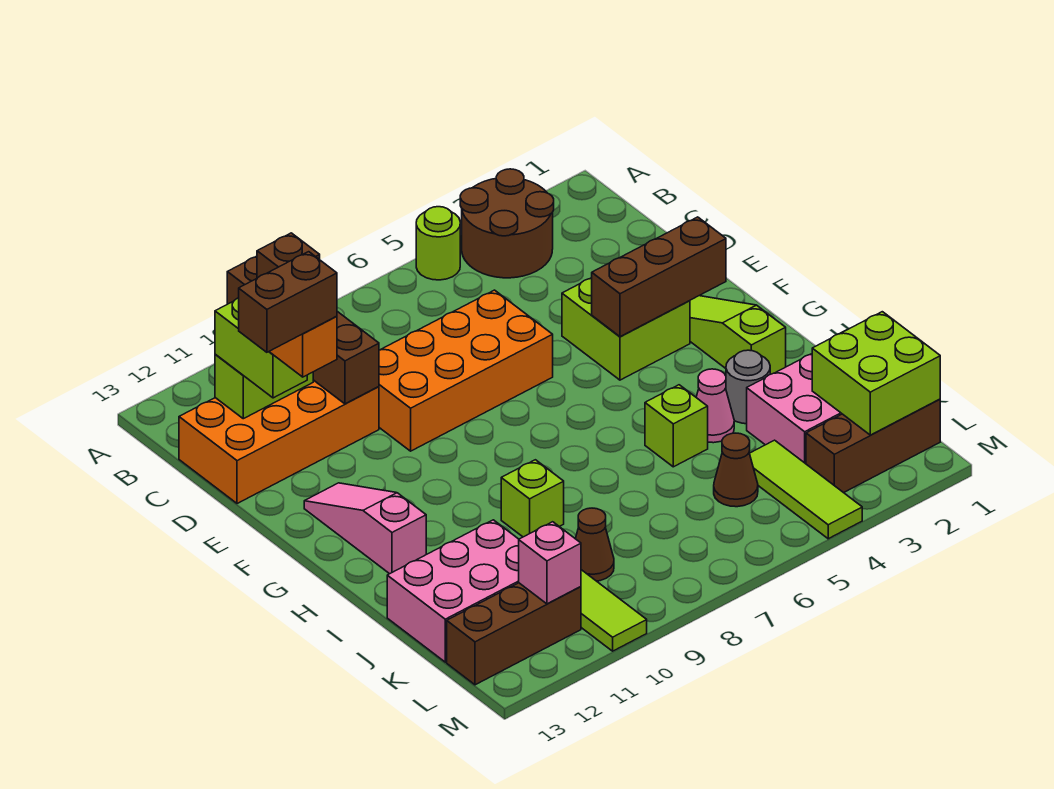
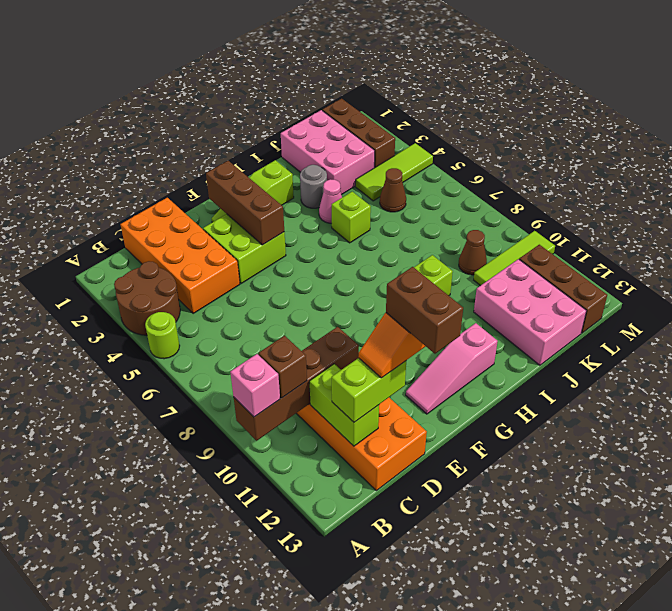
orange brick D6:E9 level 1 -> orange brick C1:D4 level 1
lime brick K1:L2 level 2 -> none
pink brick L11 level 2 -> pink brick A10 level 3

